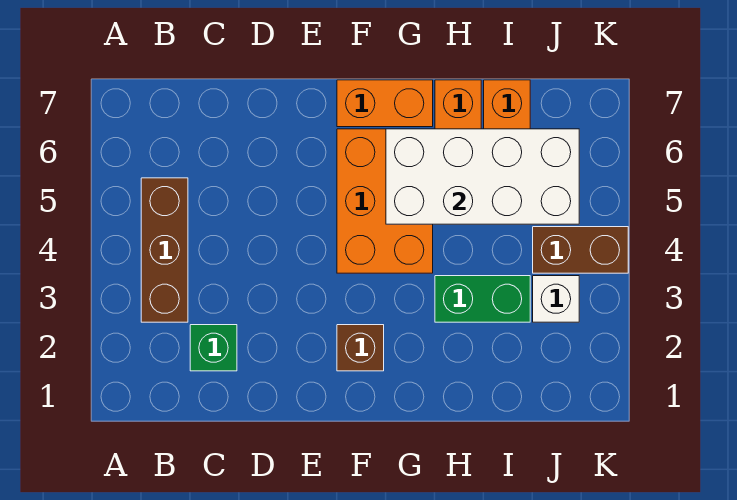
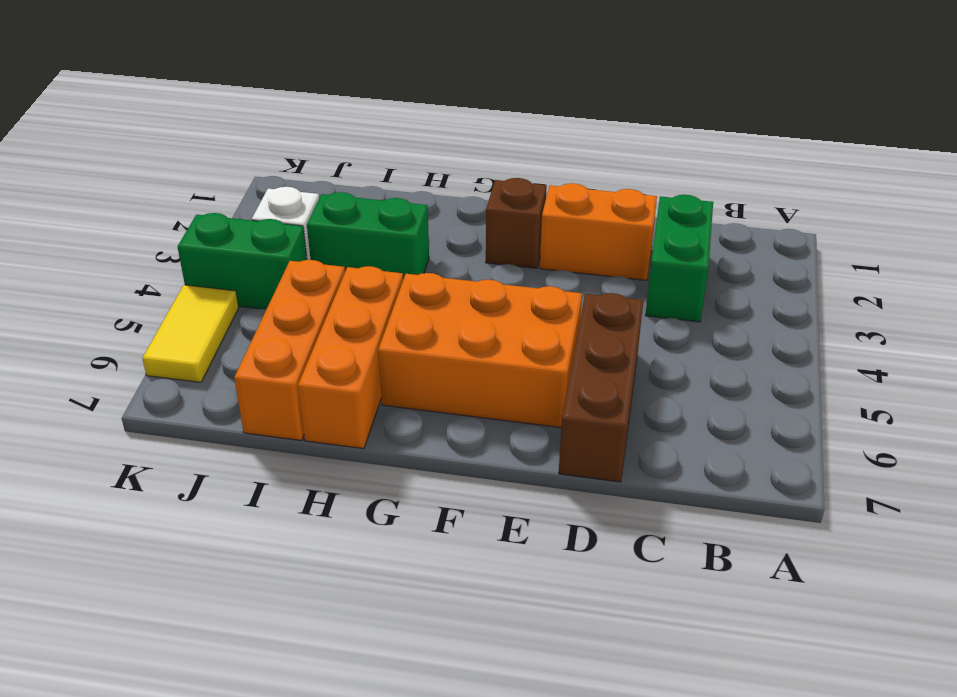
brown brick B3:B5 level 1 -> brown brick D5:D7 level 1
green brick C2 level 1 -> green brick C2:C3 level 1
orange brick F4:G6 level 1 -> orange brick E5:G6 level 1
orange brick F7:G7 level 1 -> orange brick D2:E2 level 1
white brick G5:J6 level 2 -> none
brown brick J4:K4 level 1 -> green brick J4:K4 level 1
none -> yellow tile K5:K6 level 1

